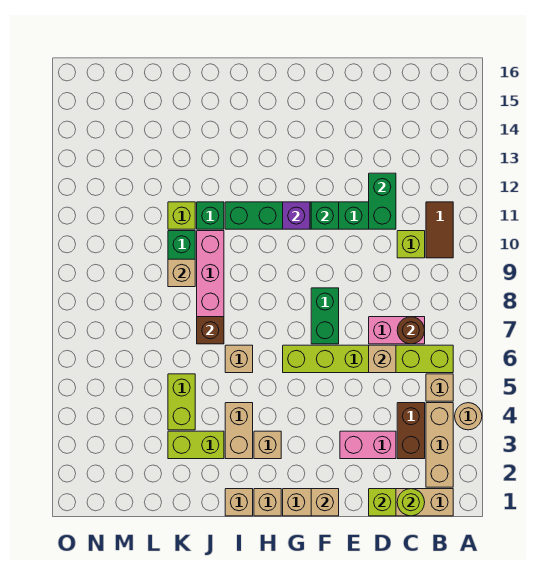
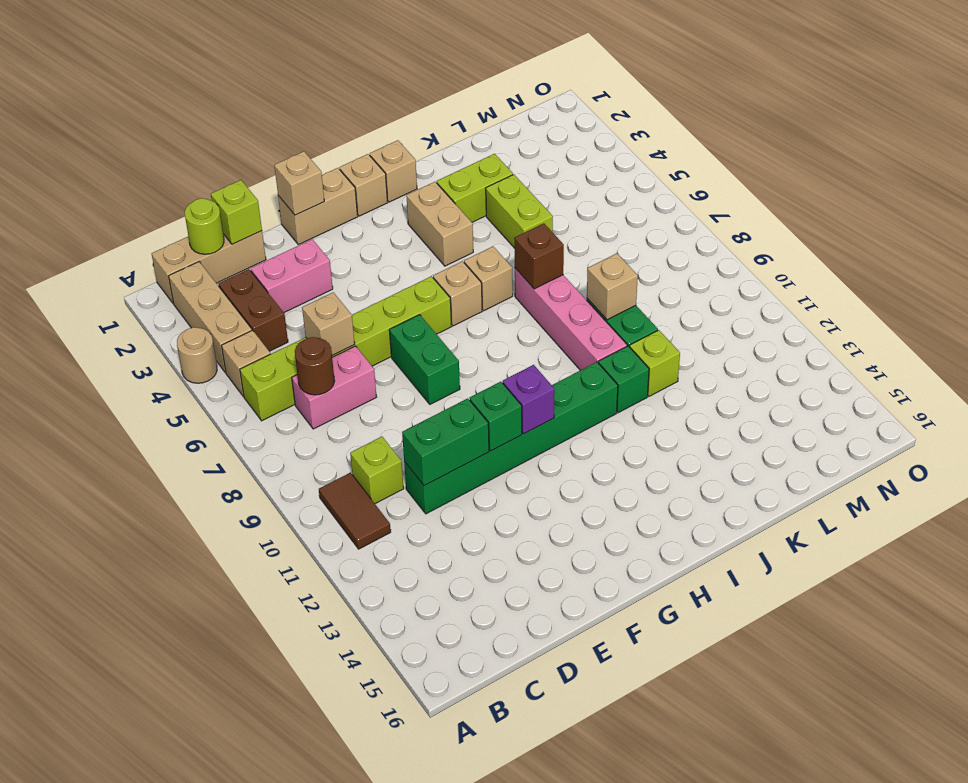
green brick D11:D12 level 2 -> green brick D11:E11 level 2
tan brick H3 level 1 -> tan brick H6 level 1

